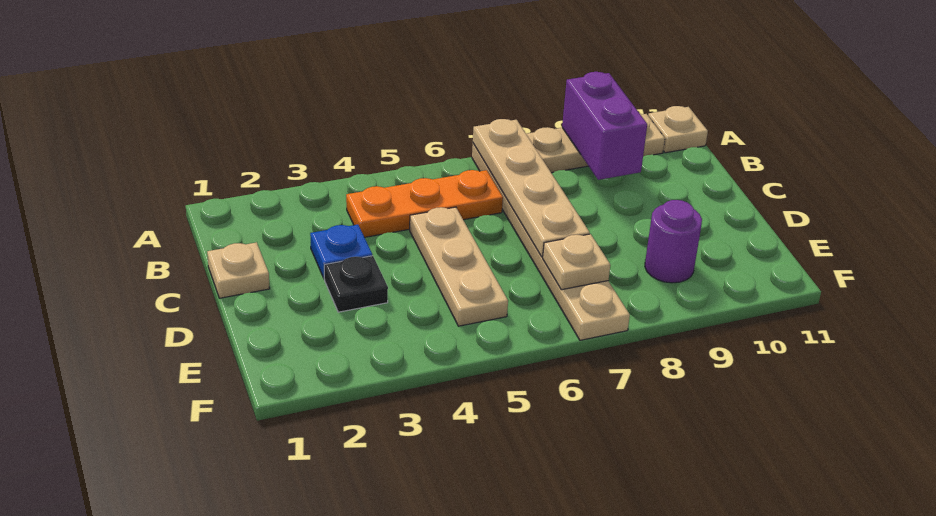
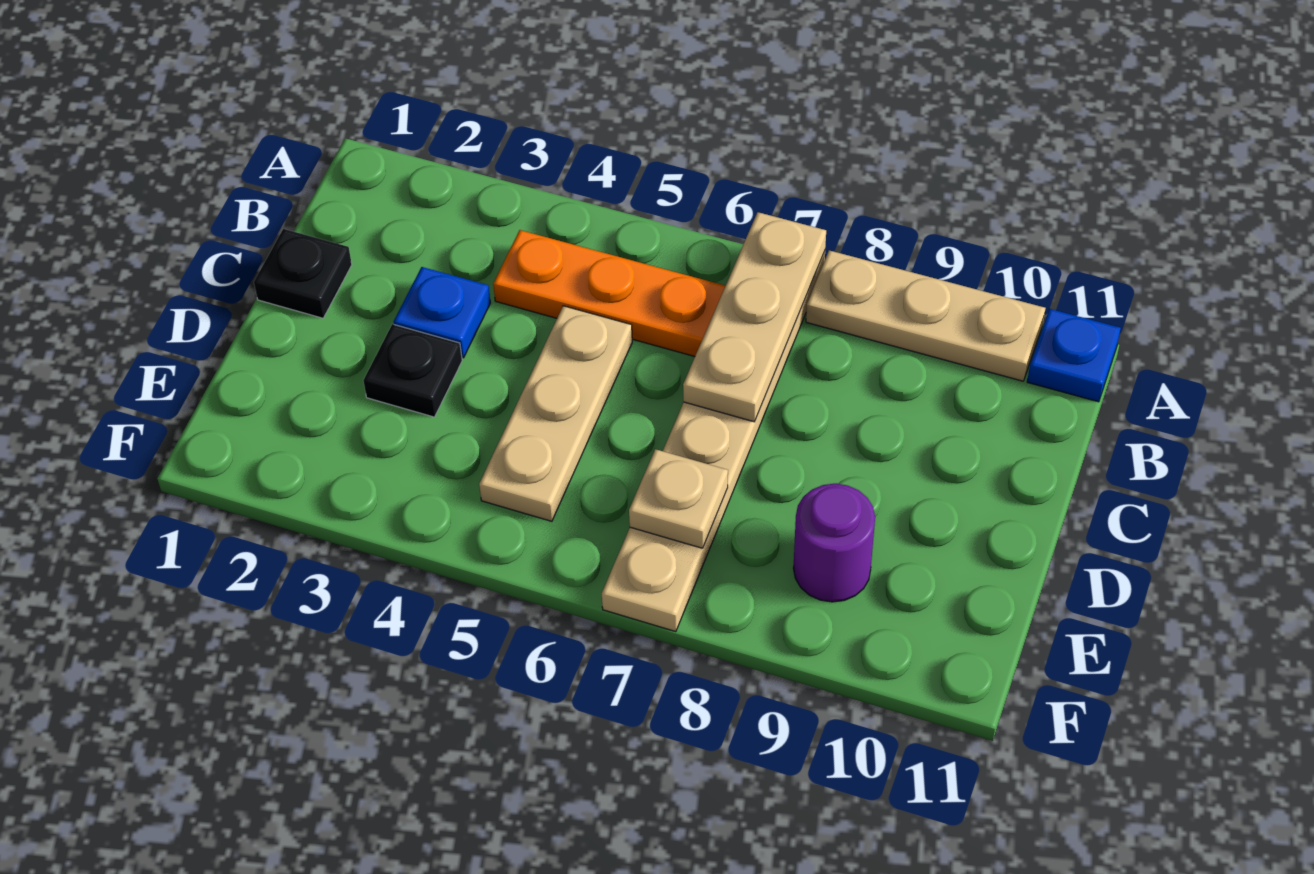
tan plate A7:D7 level 2 -> tan plate A7:C7 level 2
purple brick A9:B9 level 2 -> none
tan plate A11 level 1 -> blue plate A11 level 1
tan plate C1 level 1 -> black plate C1 level 1

